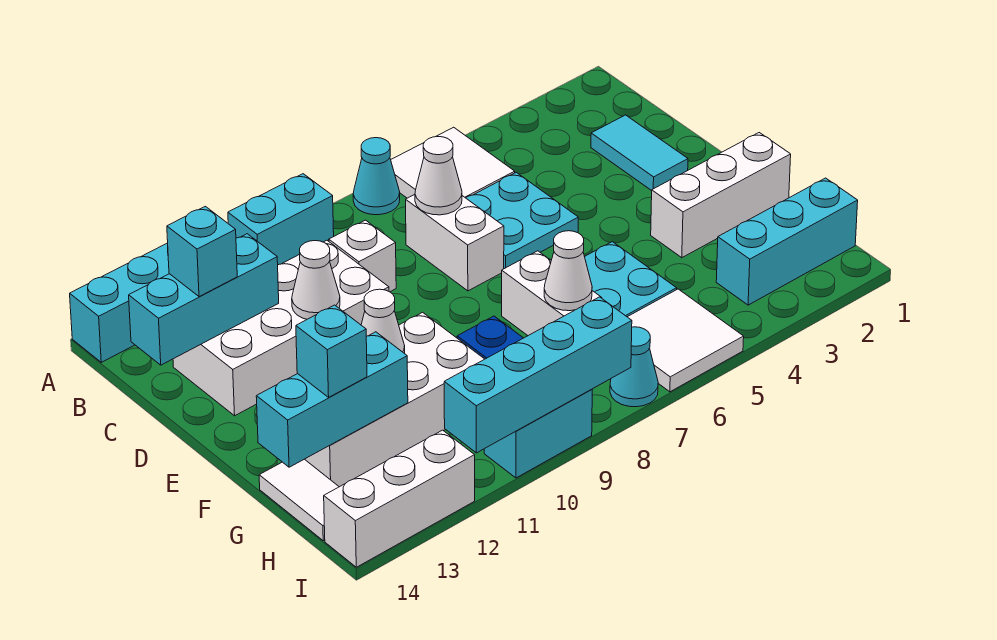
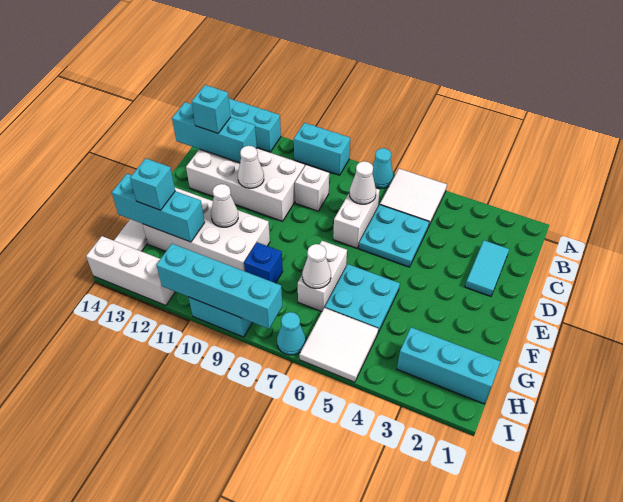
white brick F1:F3 level 1 -> none

